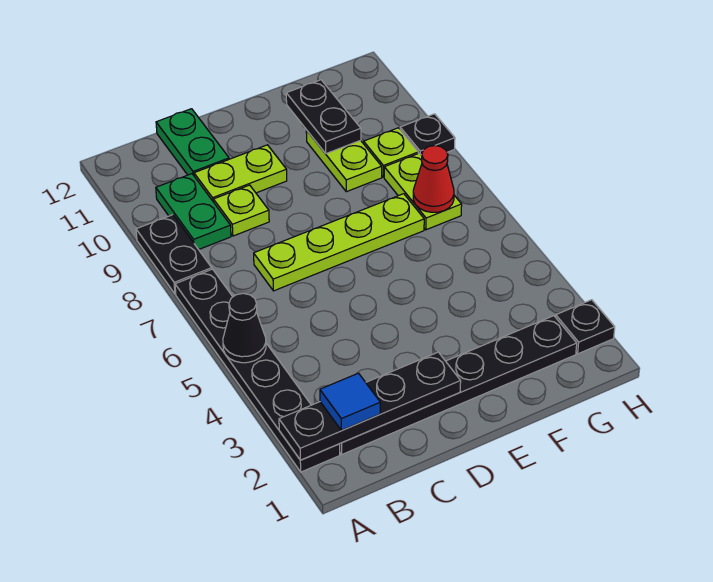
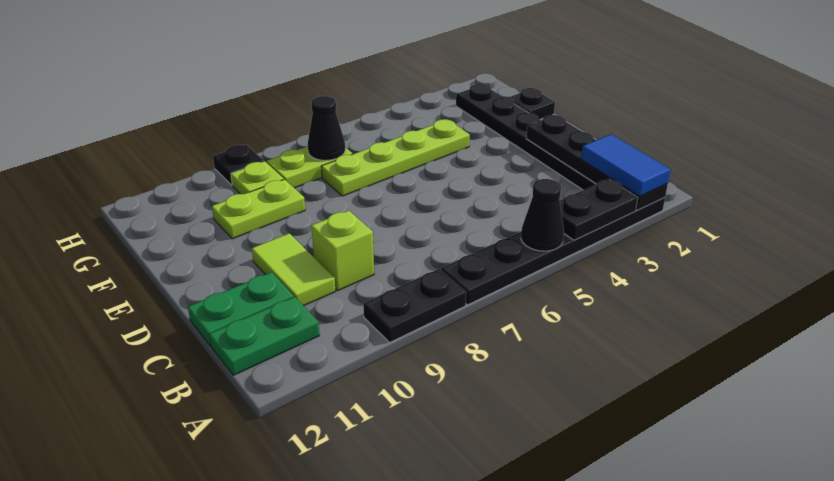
blue tile B2 level 3 -> blue tile A2:B2 level 3
green plate B9:B10 level 1 -> green plate B11:B12 level 1
lime plate C7:F7 level 1 -> lime plate F4:F7 level 1
lime plate C9 level 1 -> lime brick C9 level 1
lime plate C10:D10 level 1 -> lime tile C10:D10 level 1
black plate F10:F11 level 2 -> black plate A3:A4 level 2
red cone G7 level 2 -> black cone G7 level 2
black plate H2 level 1 -> black plate F1 level 1

